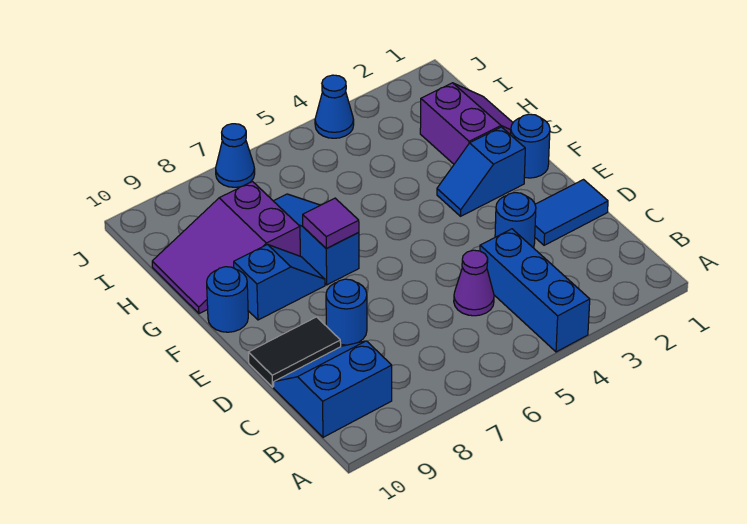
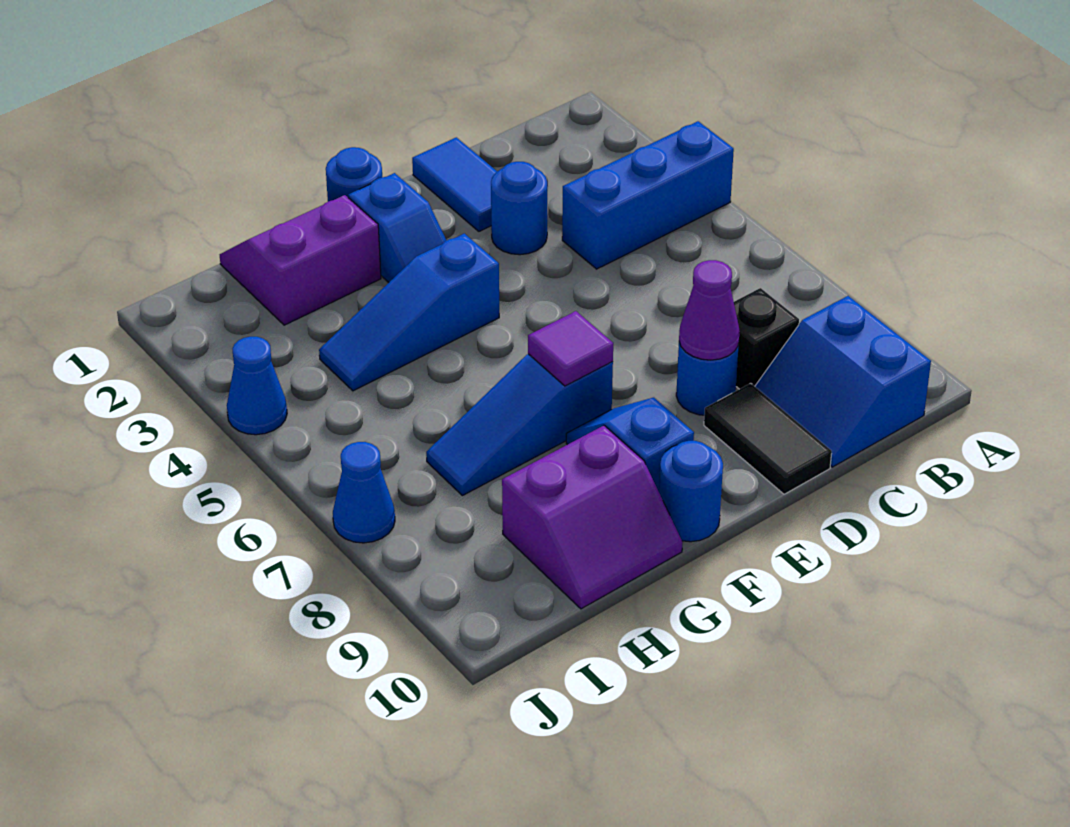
purple cone C5 level 1 -> purple cone D8 level 2
none -> black brick C8 level 1
none -> blue slope F4:H4 level 1 top F
purple slope G8:H10 level 1 top 8 -> purple slope G9:H10 level 1 top 9

